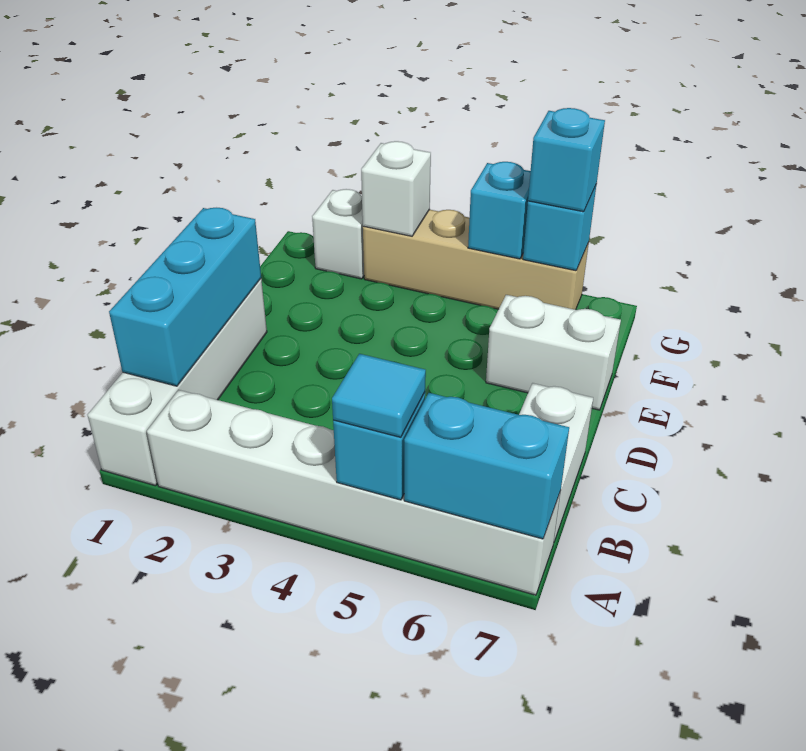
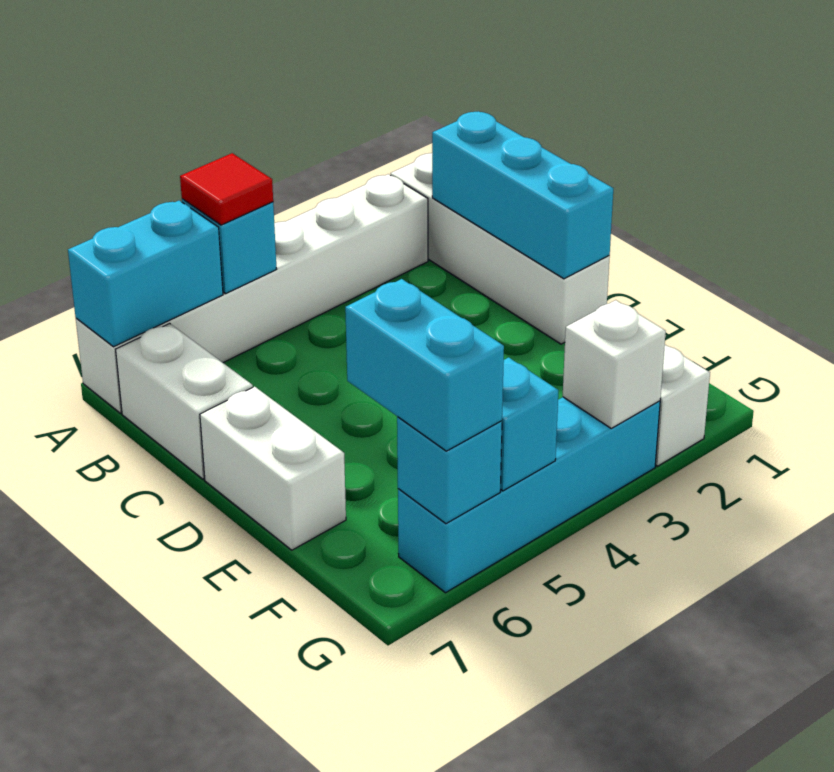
cyan tile A5 level 3 -> red tile A5 level 3
white brick E6:E7 level 1 -> white brick D7:E7 level 1
tan brick G3:G6 level 1 -> cyan brick G3:G6 level 1
cyan brick G6 level 3 -> cyan brick F6:G6 level 3

